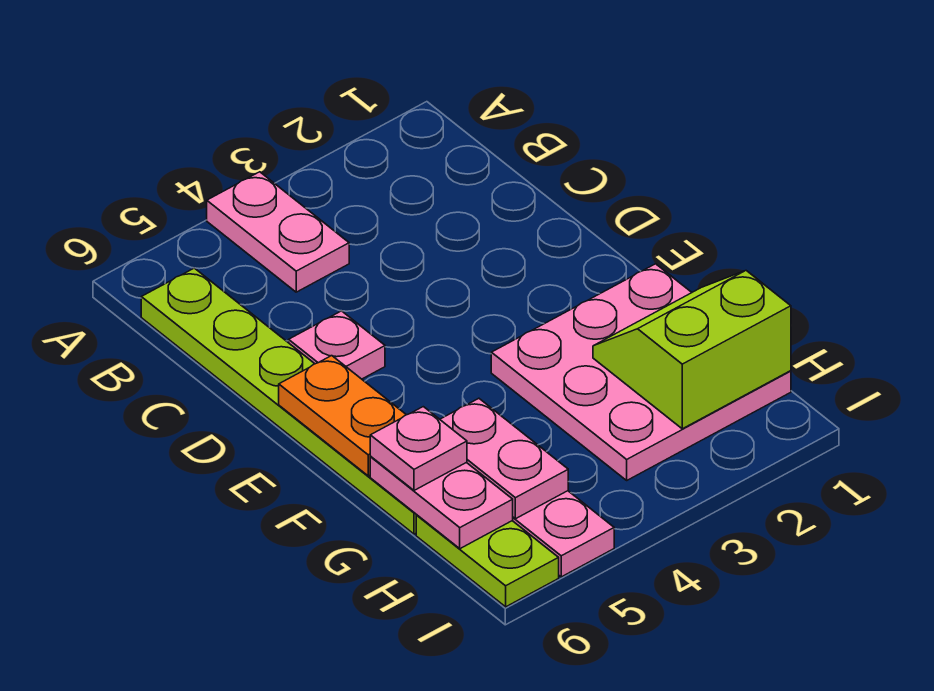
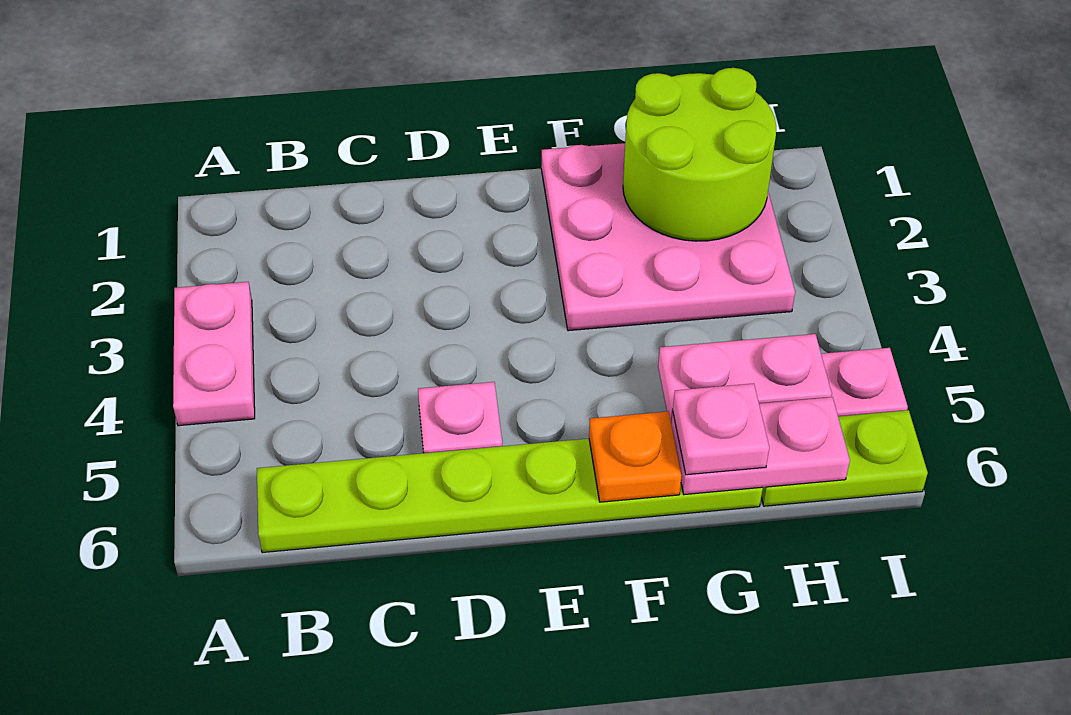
pink plate A4:B4 level 1 -> pink plate A3:A4 level 1
orange plate E6:F6 level 2 -> orange plate F6 level 2
lime slope G1:H2 level 2 top H -> lime round brick G1:H2 level 2

